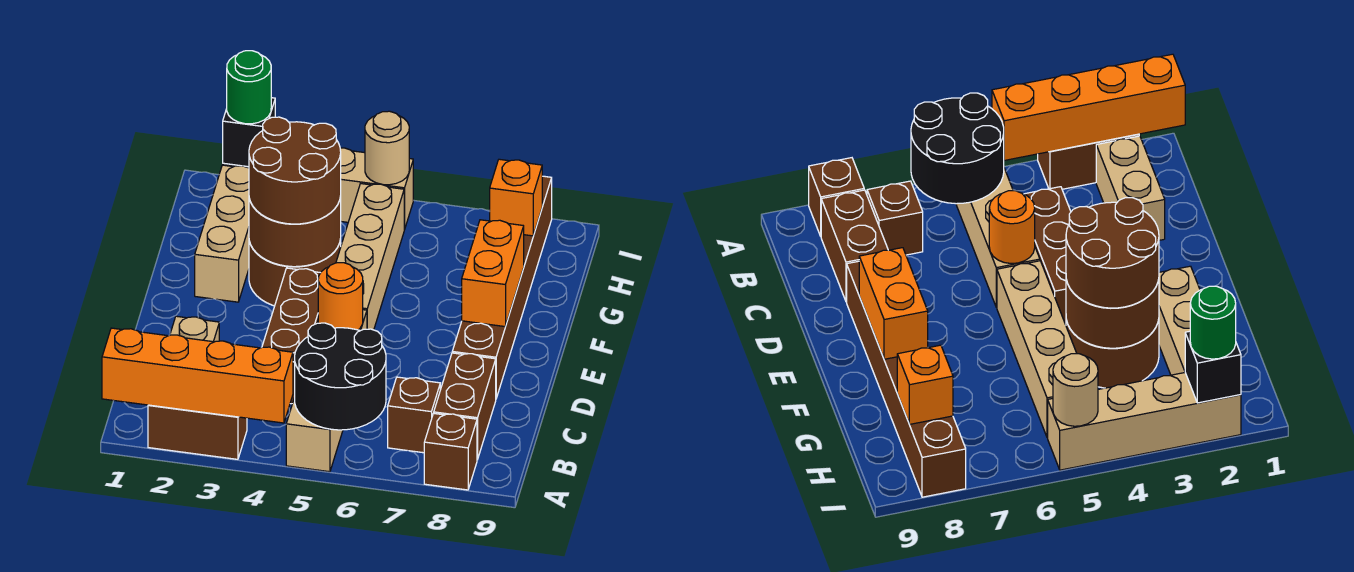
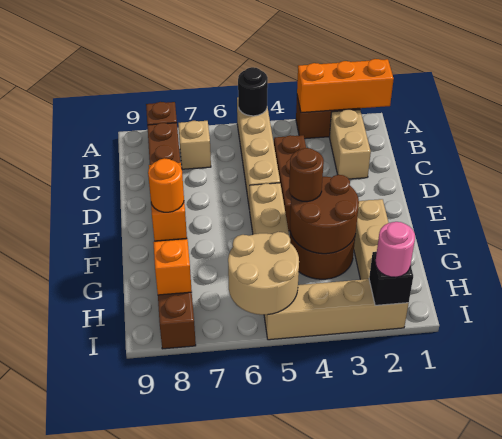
orange brick A1:A4 level 2 -> orange brick A1:A3 level 2
black round brick A5:B6 level 2 -> black round brick A5 level 2
brown brick B7 level 1 -> tan brick B7 level 1
orange round brick D5 level 2 -> orange round brick F8 level 3
brown round brick F3:G4 level 3 -> brown round brick F4 level 3
green round brick I2 level 3 -> pink round brick I2 level 3
tan round brick I5 level 2 -> tan round brick H5:I6 level 2

